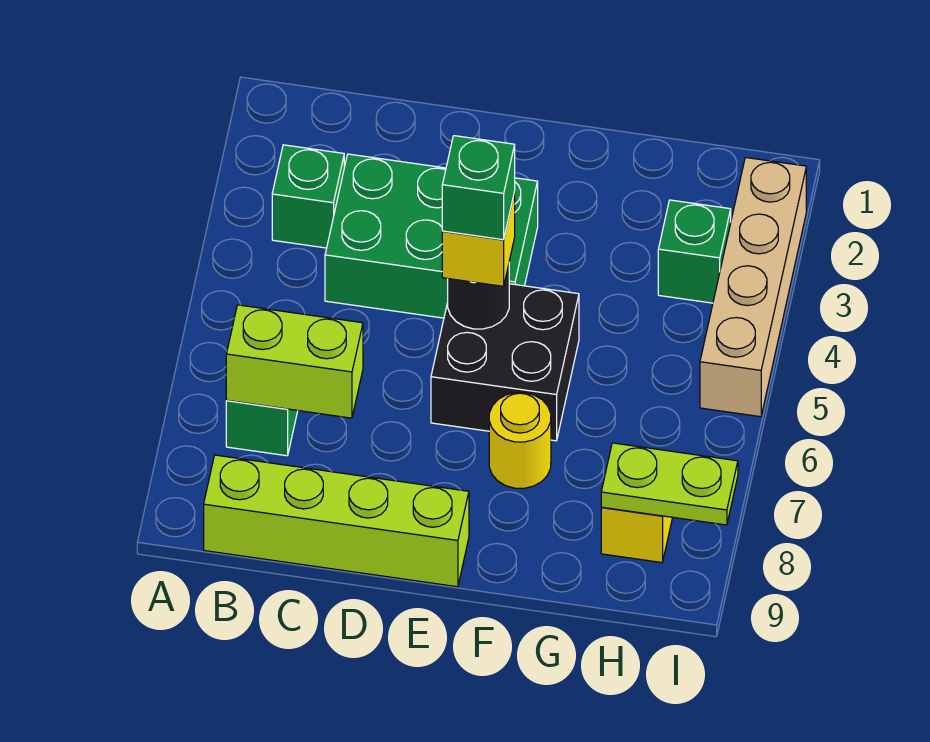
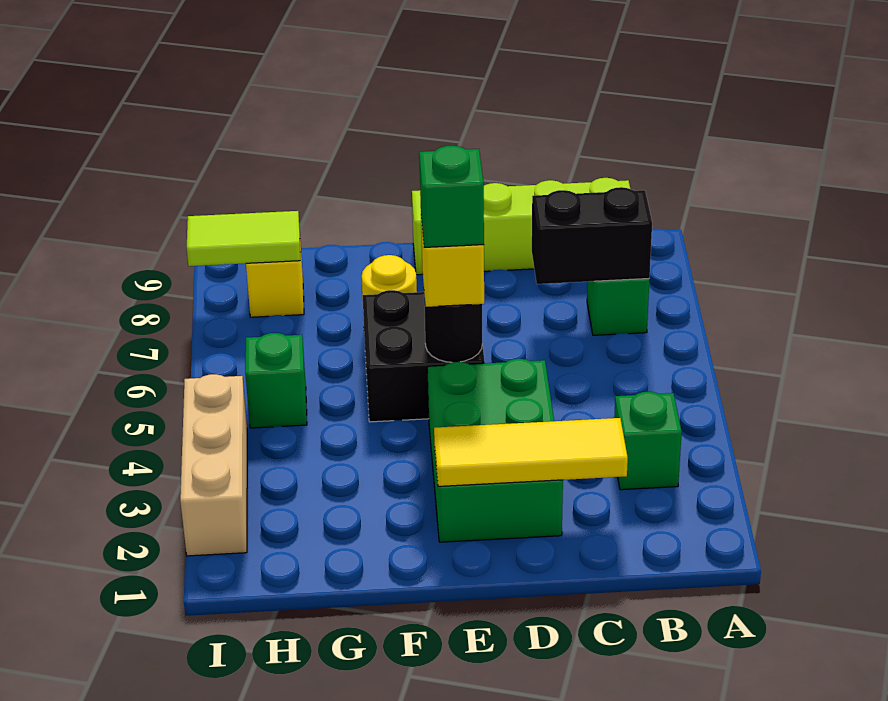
lime brick B7:C7 level 2 -> black brick B7:C7 level 2
none -> yellow tile C2:E2 level 2
green brick C3:E4 level 1 -> green brick D2:E4 level 1
green brick H3 level 1 -> green brick H5 level 1
lime plate H8:I8 level 2 -> lime tile H8:I8 level 2
tan brick I2:I5 level 1 -> tan brick I2:I4 level 1

